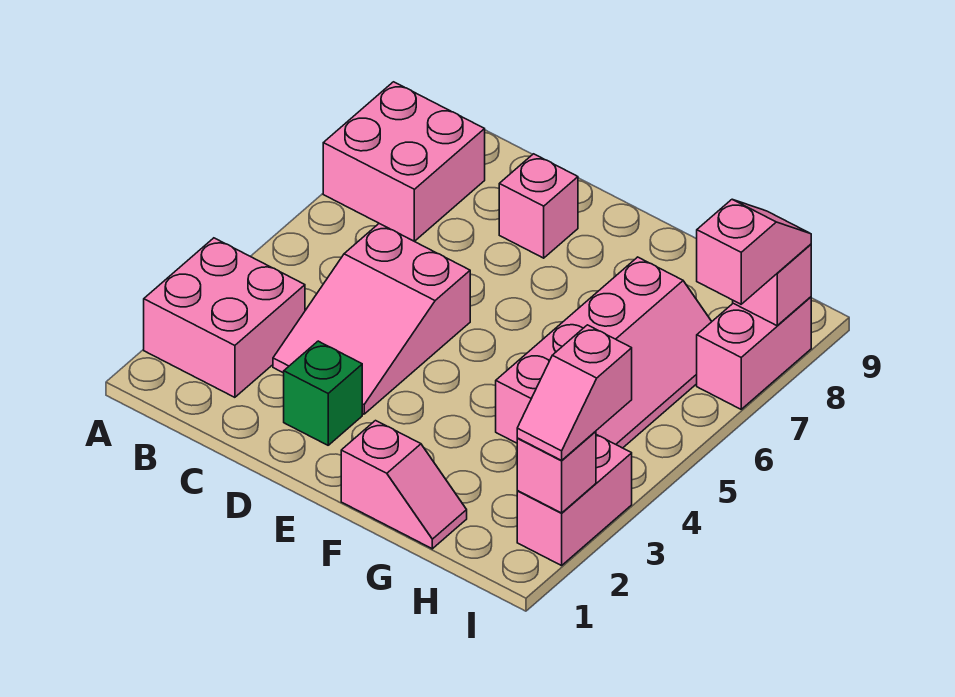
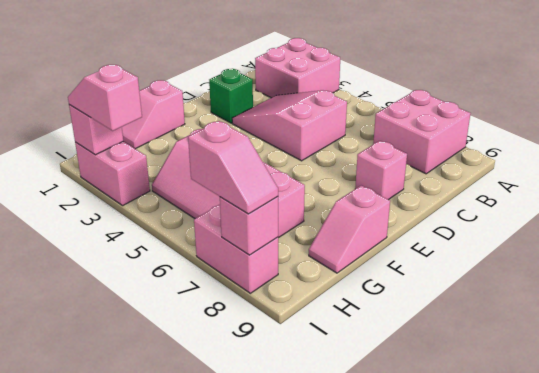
none -> pink slope F9:G9 level 1 top F

